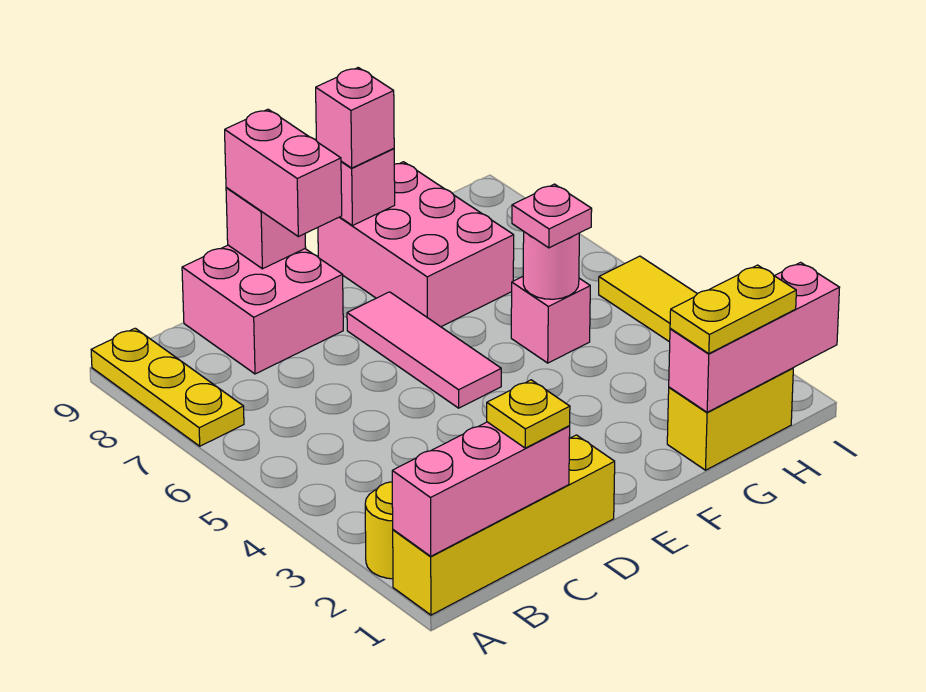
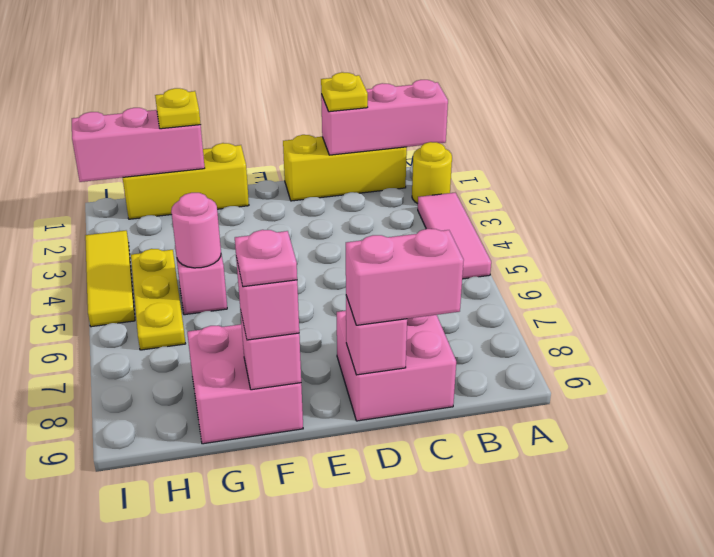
yellow brick A1:D1 level 1 -> yellow brick B1:D1 level 1
yellow plate A7:A9 level 1 -> yellow plate H4:H6 level 1
pink brick D8:D9 level 3 -> pink brick C9:D9 level 3
pink tile E5:E7 level 1 -> pink tile A3:A5 level 1
pink brick F7:G9 level 1 -> pink brick F8:G9 level 1
yellow brick G1:H1 level 1 -> yellow brick F1:H1 level 1
yellow plate G1:H1 level 3 -> yellow plate G1 level 3
pink plate G5 level 3 -> pink plate F9 level 4

